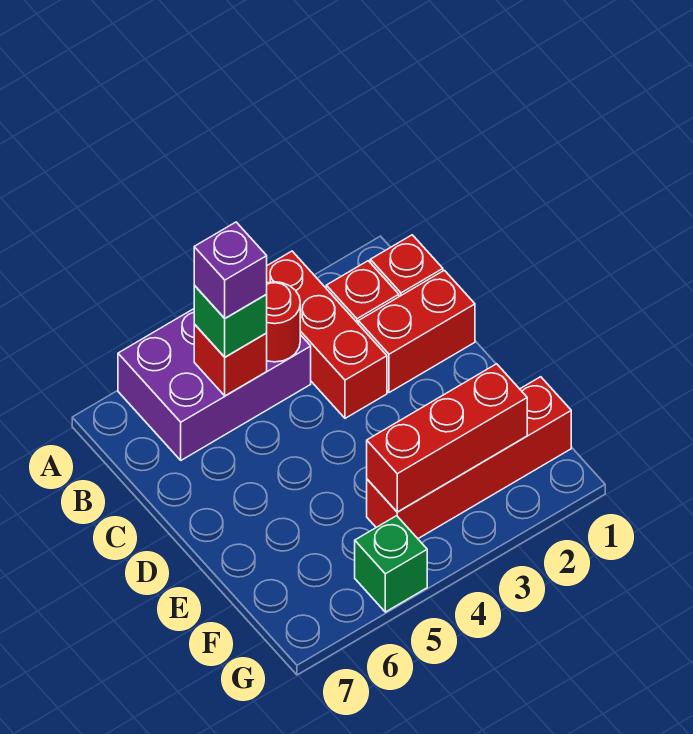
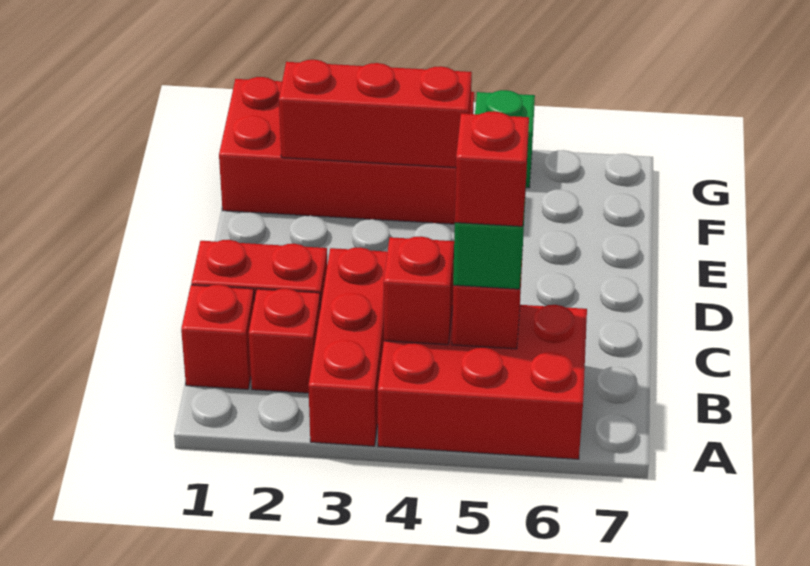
purple brick A4:B6 level 1 -> red brick A4:B6 level 1
red round brick B4 level 2 -> red brick B4 level 2
purple brick B5 level 4 -> red brick B5 level 4
red brick F1:F4 level 1 -> red brick F1:G4 level 1

